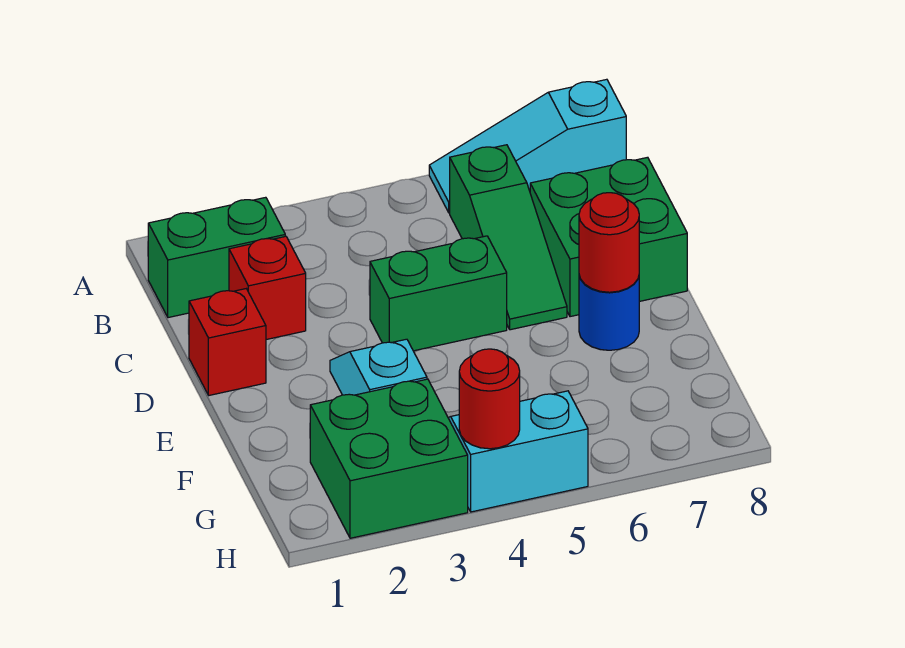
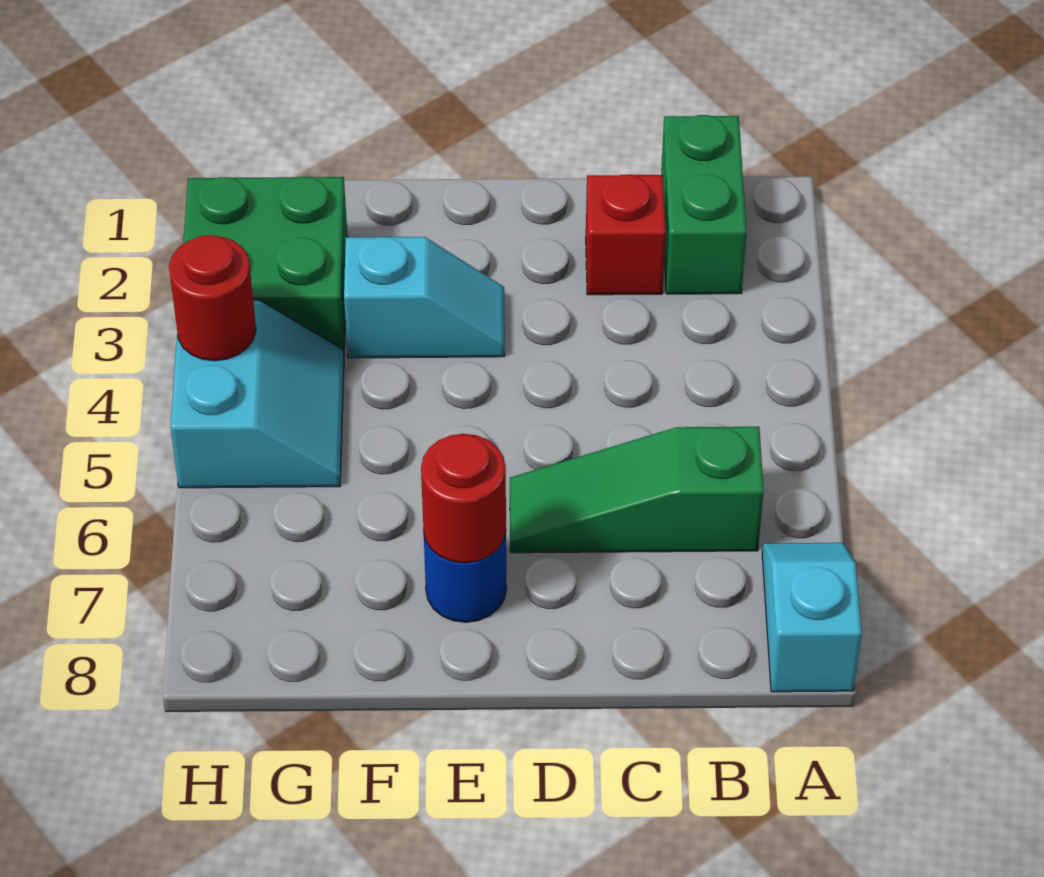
cyan slope A6:A8 level 1 top 8 -> cyan slope A7:A8 level 1 top 8
green brick C7:D8 level 1 -> none
red brick D1 level 1 -> none
green brick D4:D5 level 1 -> none

